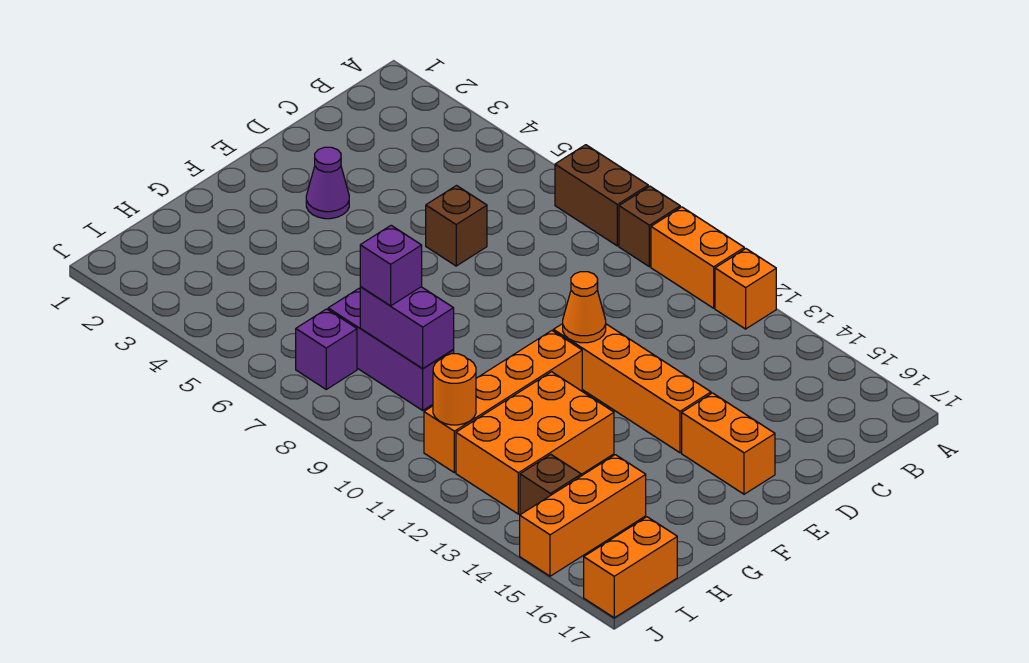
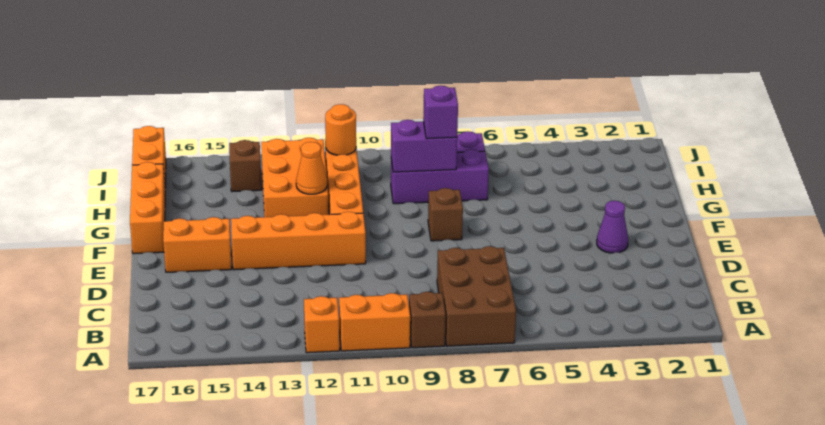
brown brick A7:A8 level 1 -> brown brick A7:C8 level 1
brown brick D6 level 1 -> brown brick F8 level 1
orange cone E11 level 2 -> orange cone G12 level 2
orange brick H15:J15 level 1 -> orange brick F17:H17 level 1

